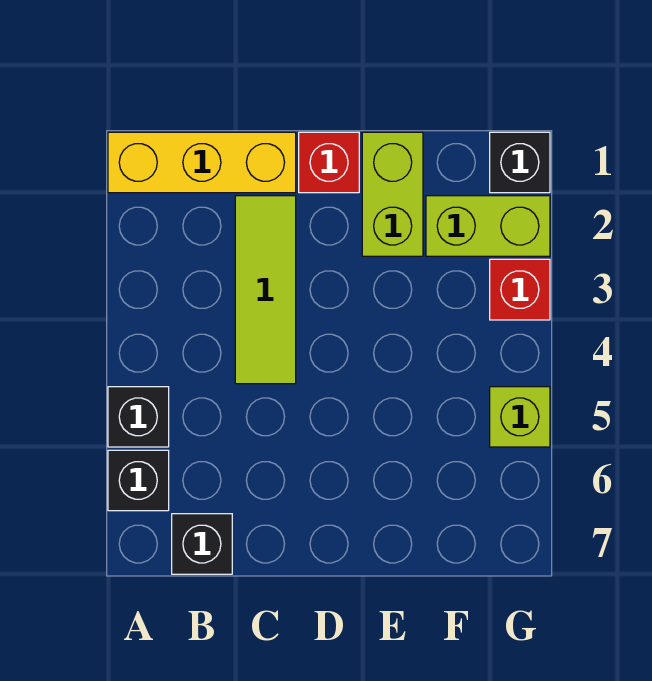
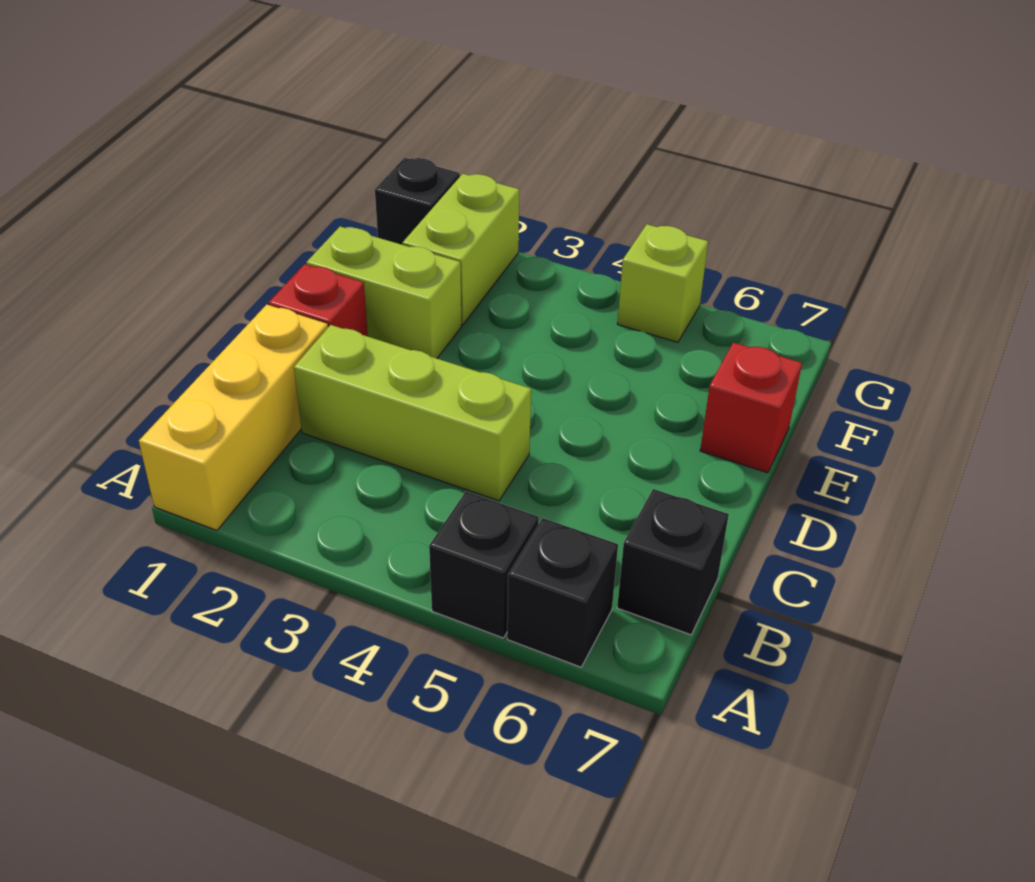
lime tile C2:C4 level 1 -> lime brick C2:C4 level 1
red brick G3 level 1 -> red brick E7 level 1

